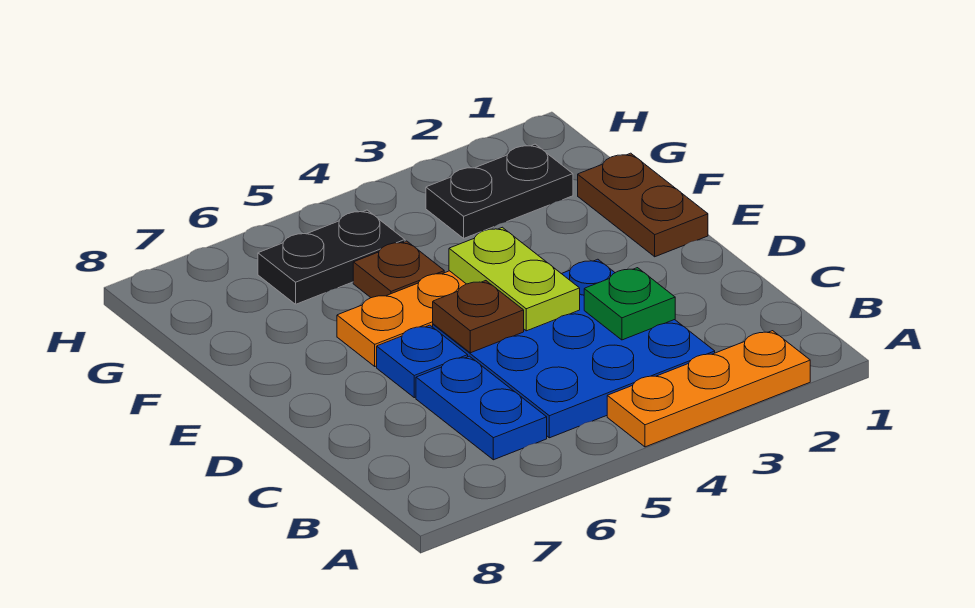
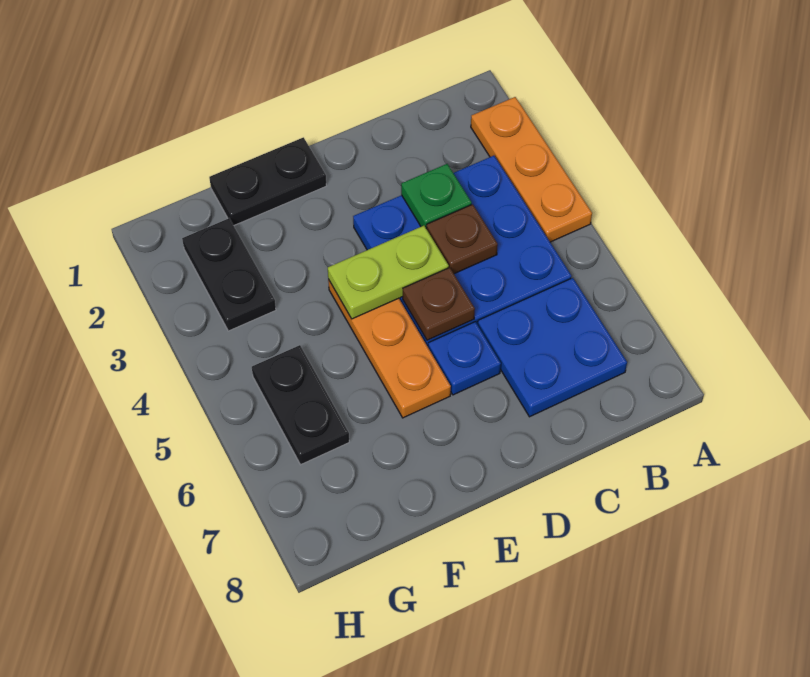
blue plate B6:C6 level 1 -> blue plate B6:C7 level 1
brown plate E1:F1 level 1 -> black plate E1:F1 level 1
brown plate F5 level 1 -> brown plate C4 level 2

